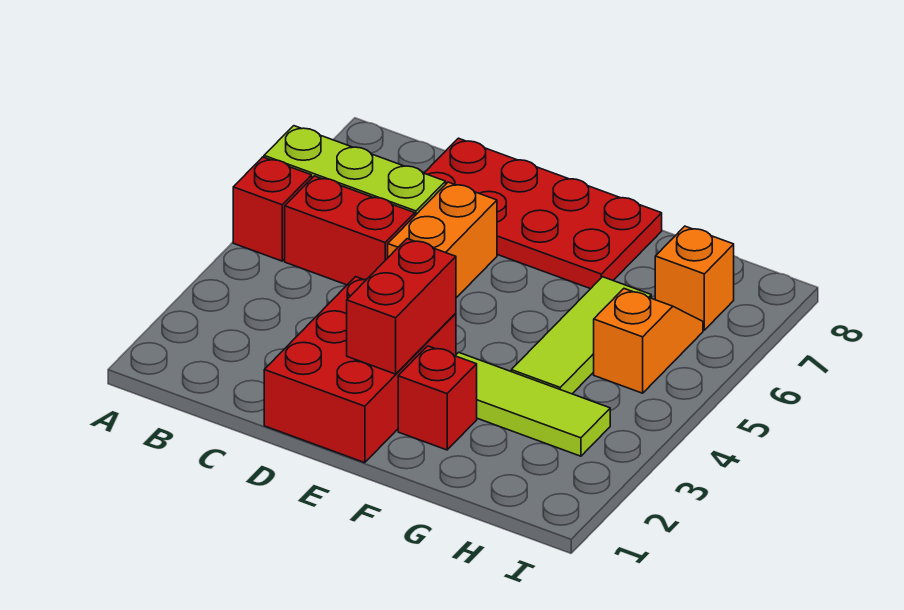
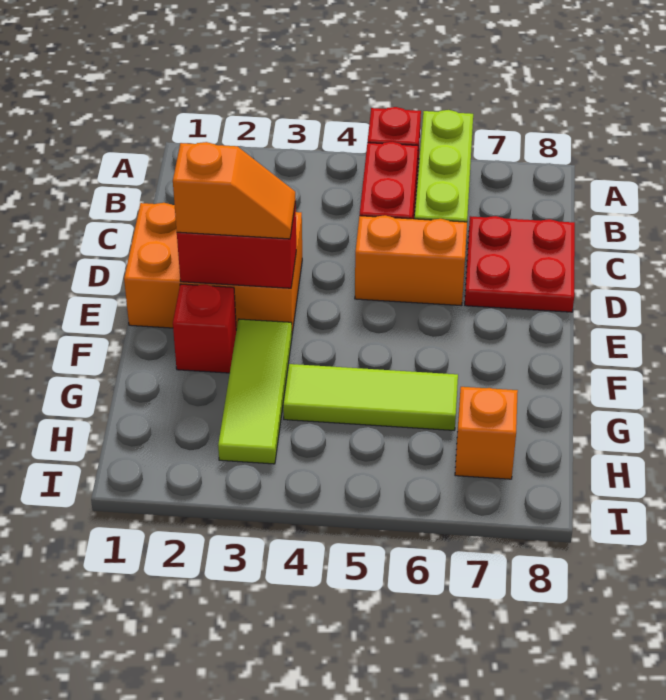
red plate C7:F8 level 1 -> red plate C7:D8 level 1
red brick D1:E3 level 1 -> orange brick D1:E3 level 1
orange slope H5:H6 level 1 top 5 -> orange slope E2:E3 level 3 top 2

